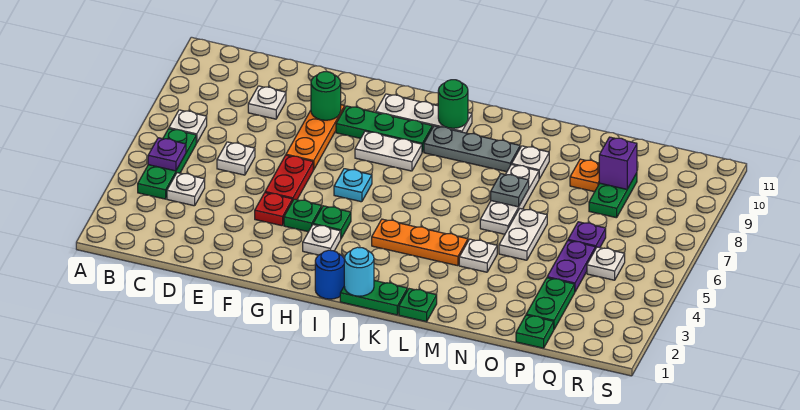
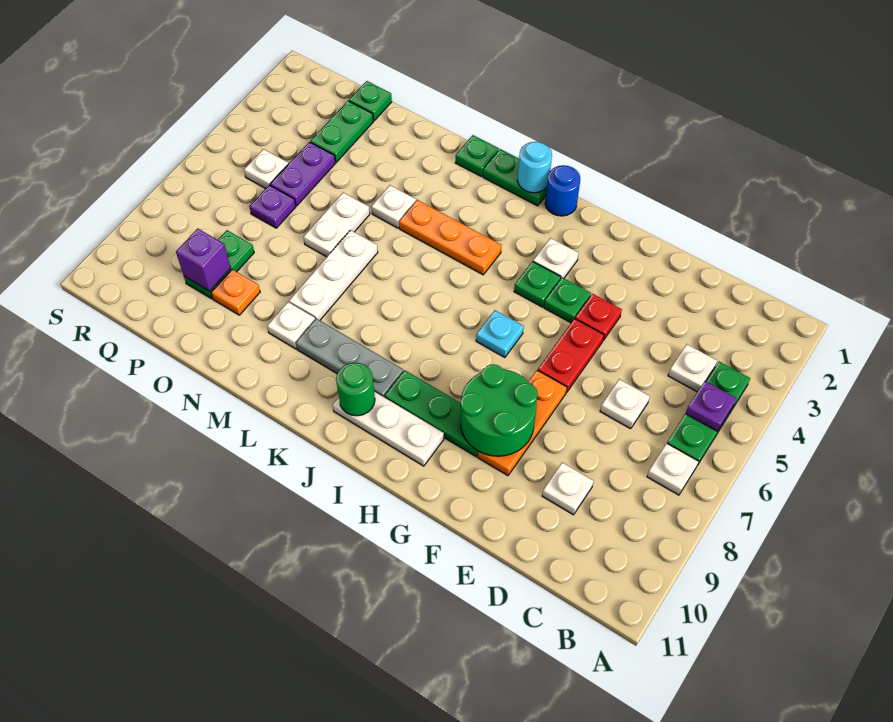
green round brick F9 level 2 -> green round brick F8:G9 level 2
white plate H8:I8 level 1 -> none
grey plate M7 level 2 -> none

